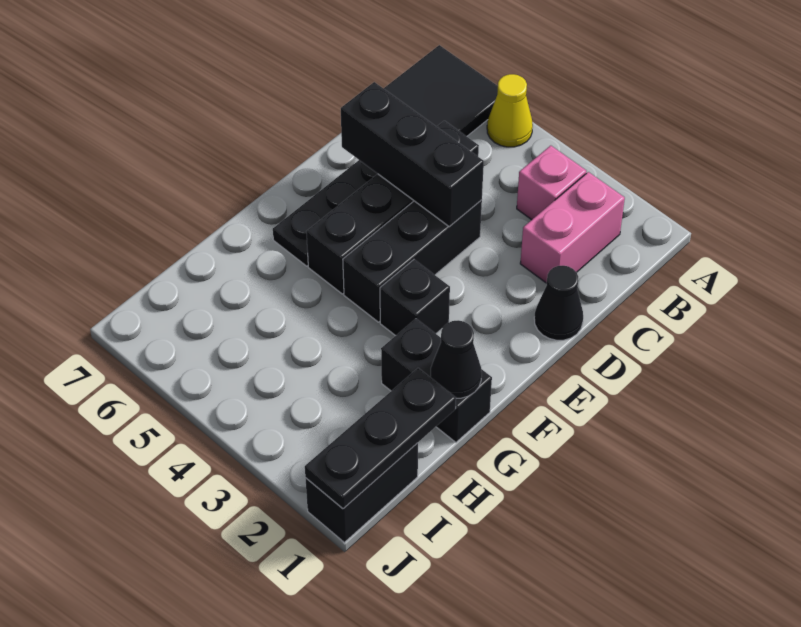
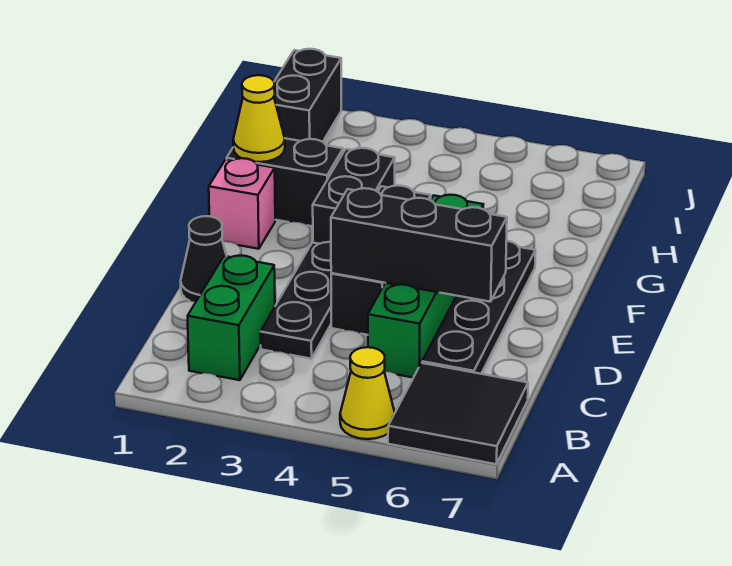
pink brick B2:C2 level 1 -> green brick B2:C2 level 1
pink brick B3 level 1 -> pink brick F1 level 1
black brick C5:F5 level 1 -> green brick C5:F5 level 1
black brick F3 level 1 -> black brick F3:G3 level 1
black cone G1 level 2 -> yellow cone G1 level 2
black plate H1:J1 level 2 -> black plate C3:E3 level 1

